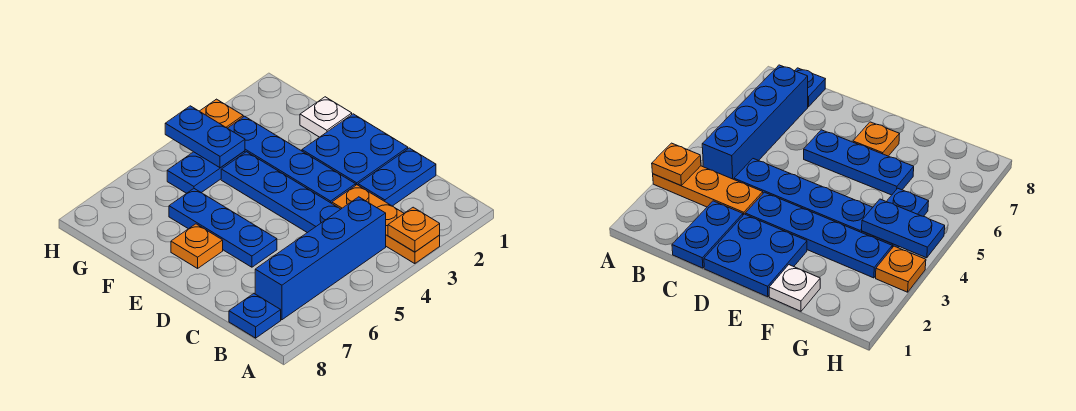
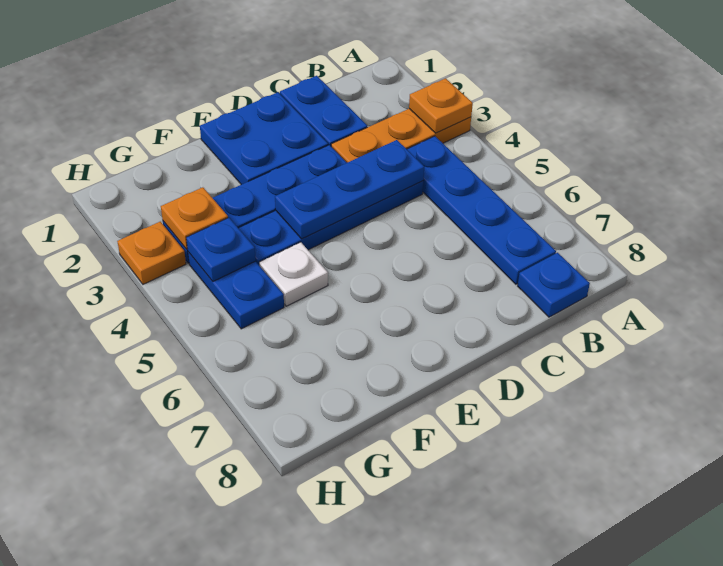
blue brick B4:B7 level 1 -> blue plate B4:B7 level 1
blue plate D6:F6 level 1 -> blue plate C4:E4 level 2
orange plate E7 level 1 -> orange plate G3 level 2
white plate F1 level 1 -> white plate F5 level 1
blue plate G4:H4 level 2 -> blue plate G4 level 2

